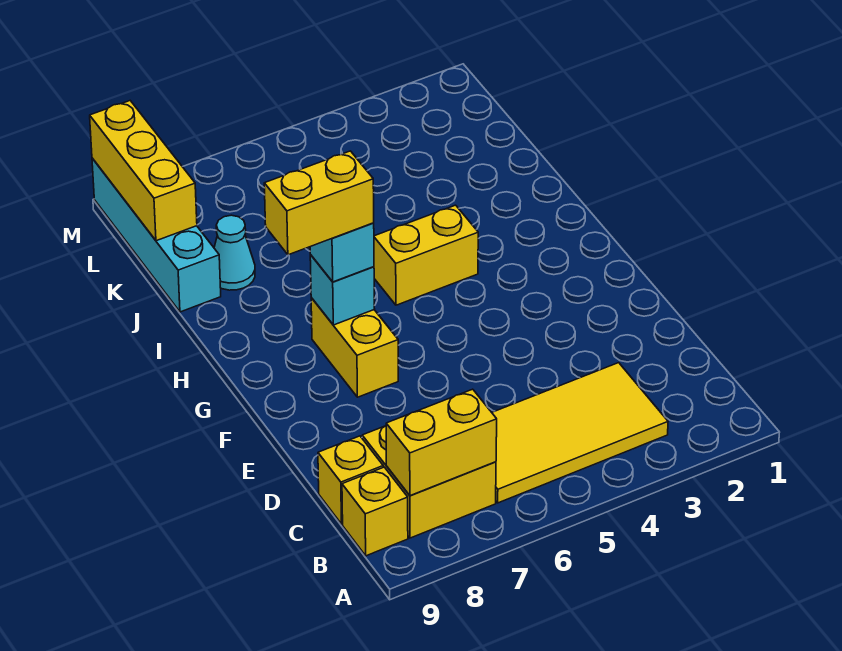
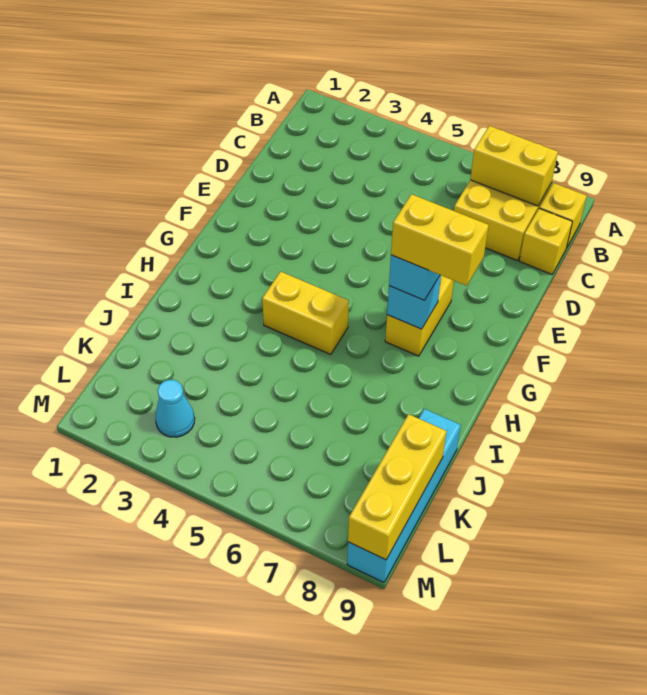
yellow tile B3:C6 level 1 -> none
cyan cone J8 level 1 -> cyan cone L3 level 1

